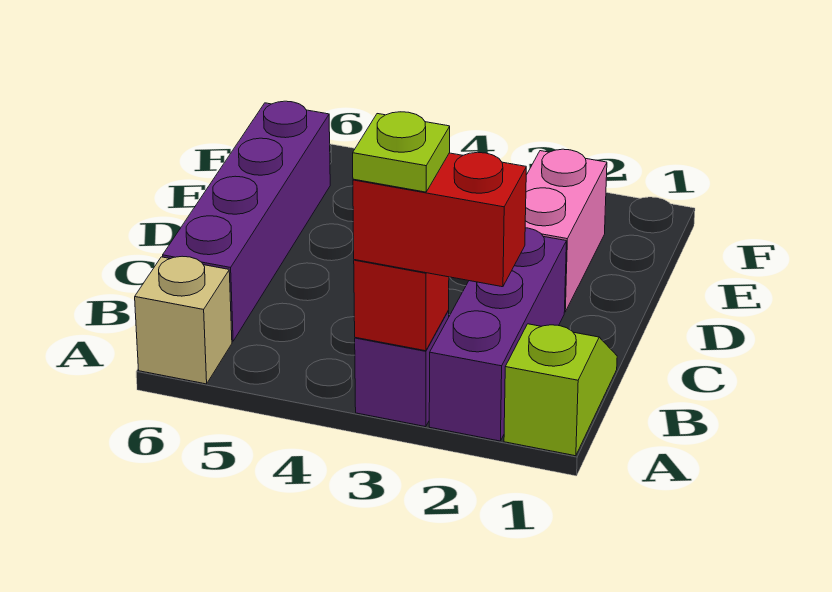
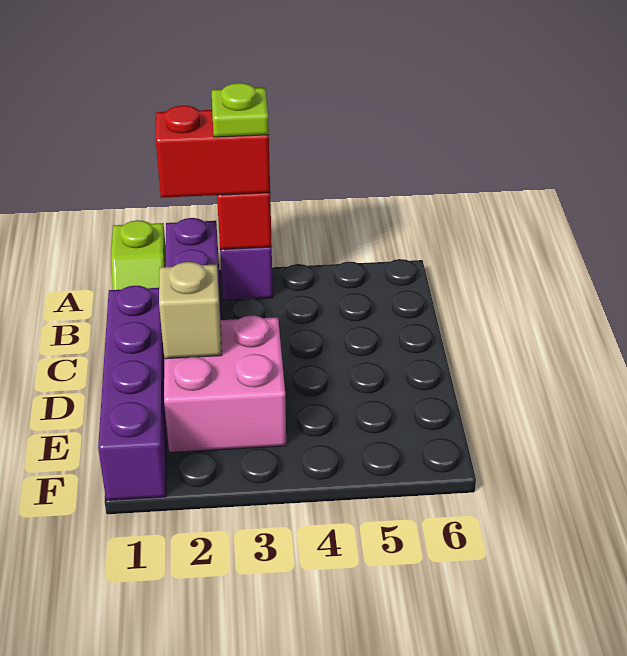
tan brick A6 level 1 -> tan brick D2 level 2
purple brick B6:E6 level 1 -> purple brick C1:F1 level 1
pink brick D2:E2 level 1 -> pink brick D2:E3 level 1

